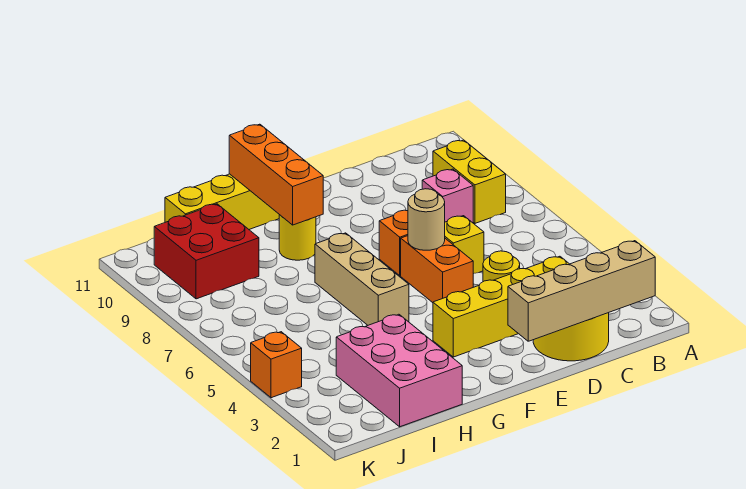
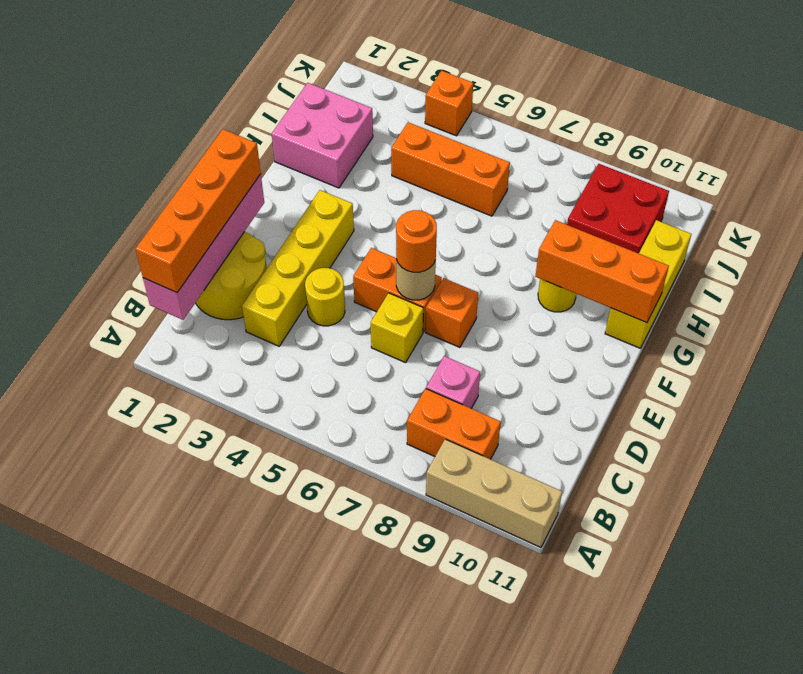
tan brick B1:E1 level 2 -> pink brick B1:E1 level 2
none -> orange brick B1:E1 level 3
yellow brick B8:B9 level 1 -> orange brick B8:B9 level 1
none -> orange round brick E6 level 3
tan brick G5:G7 level 1 -> tan brick A9:A11 level 1
pink brick H1:I3 level 1 -> pink brick H1:I2 level 1
none -> orange brick I4:I6 level 1

